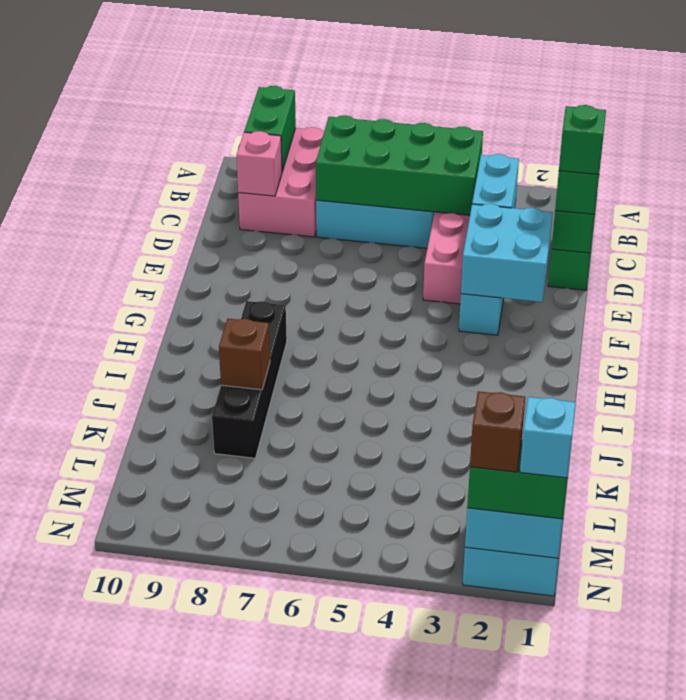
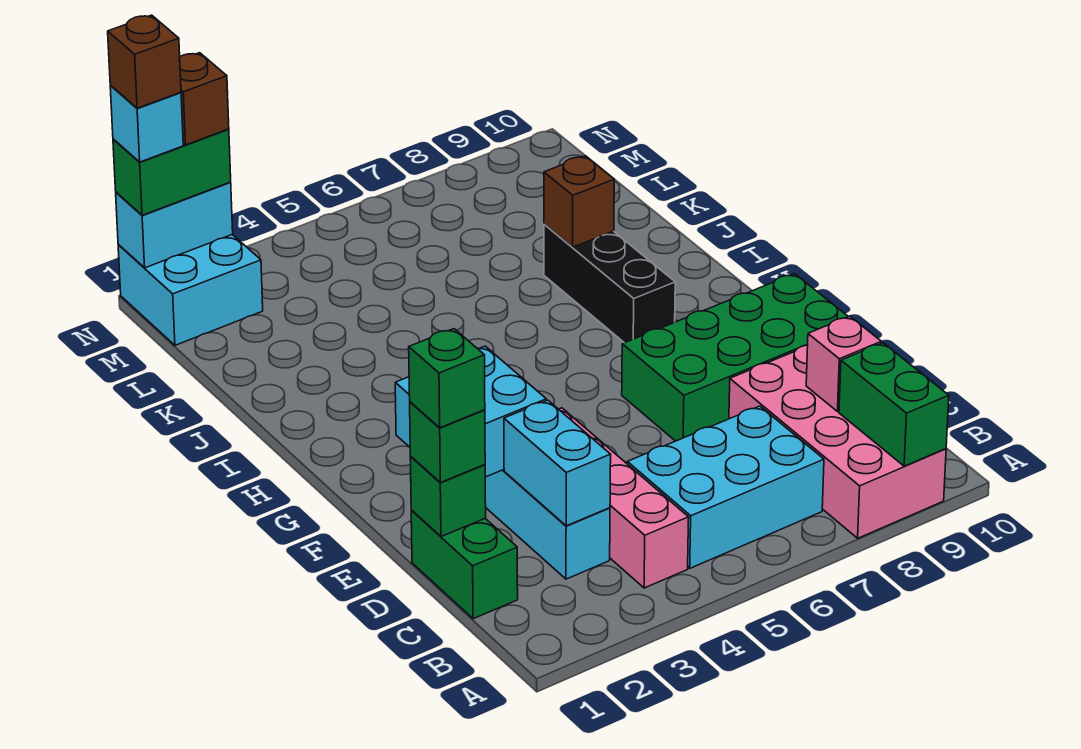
pink brick A8:C9 level 1 -> pink brick A8:D9 level 1
green brick B4:C7 level 2 -> green brick E7:F10 level 1
black brick H8:K8 level 1 -> black brick H8:J8 level 1
none -> brown brick N1 level 5

